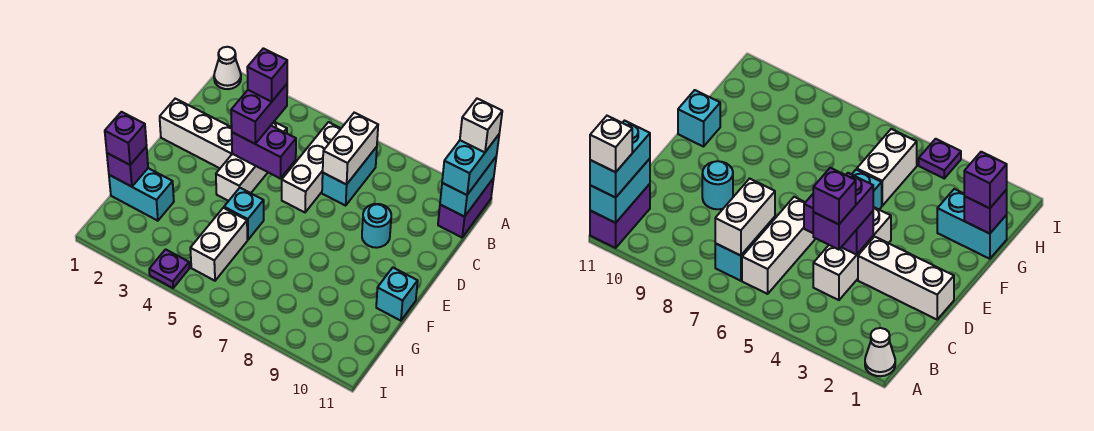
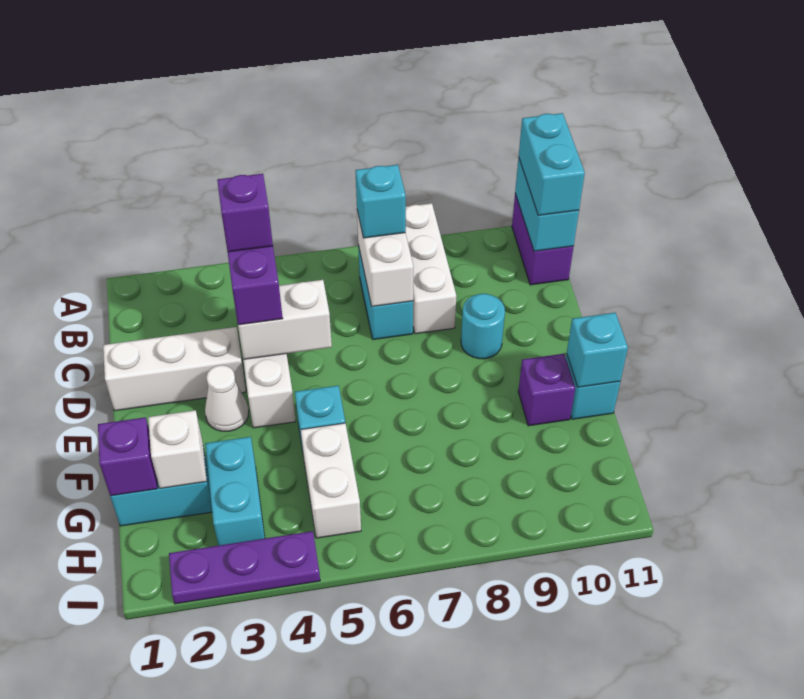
white cone A1 level 1 -> white cone E3 level 1
white brick A11 level 4 -> white brick G2 level 2
white brick B6:D6 level 1 -> white brick A8:C8 level 1
none -> cyan brick B7 level 3
purple brick D4:D5 level 2 -> white brick D4:D5 level 2
none -> cyan brick F11 level 2
purple brick G1 level 3 -> purple brick F10 level 1
none -> cyan brick G3:H3 level 1
purple plate I4 level 1 -> purple plate I2:I4 level 1

